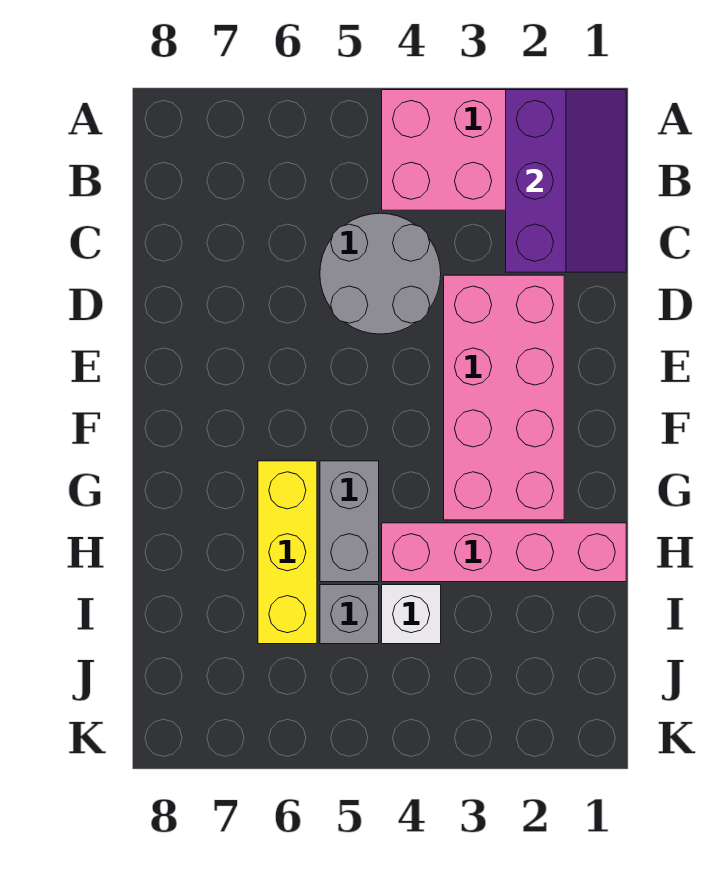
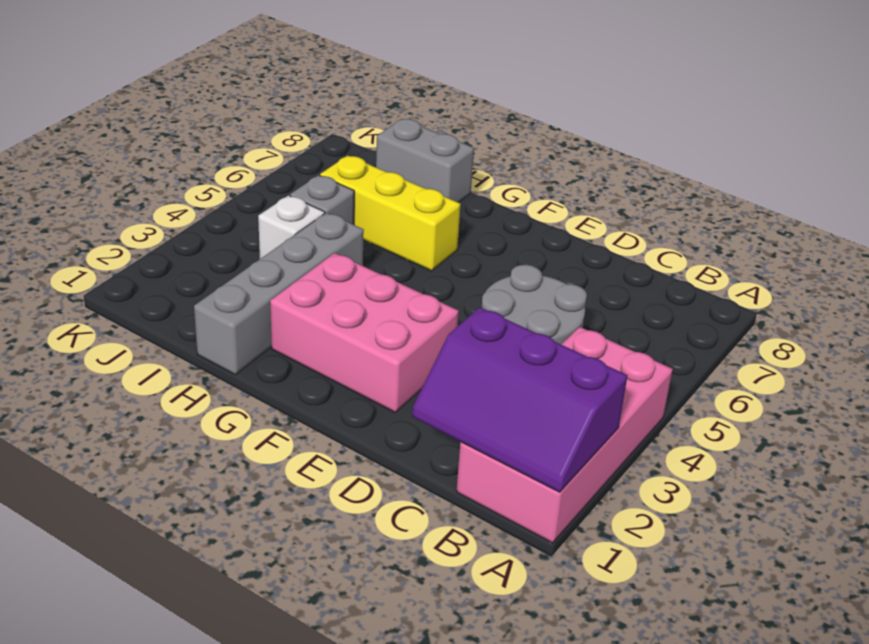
pink brick D2:G3 level 1 -> pink brick E2:G3 level 1
grey brick G5:H5 level 1 -> grey brick H8:I8 level 1
pink brick H1:H4 level 1 -> grey brick H1:H4 level 1

